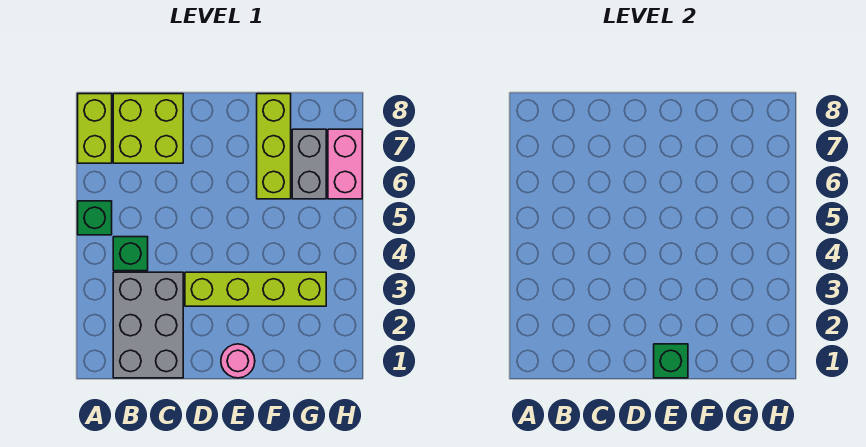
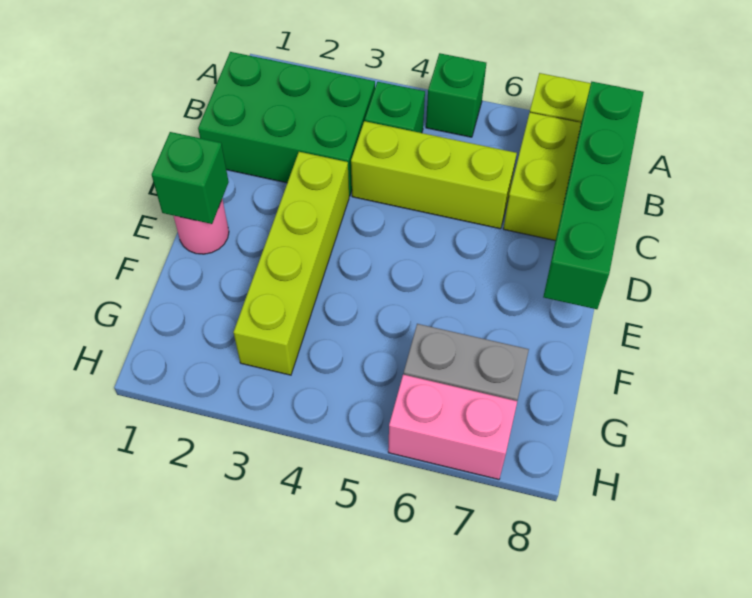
grey brick B1:C3 level 1 -> green brick B1:C3 level 1
none -> green brick B8:E8 level 2
lime brick F6:F8 level 1 -> lime brick C4:C6 level 1

